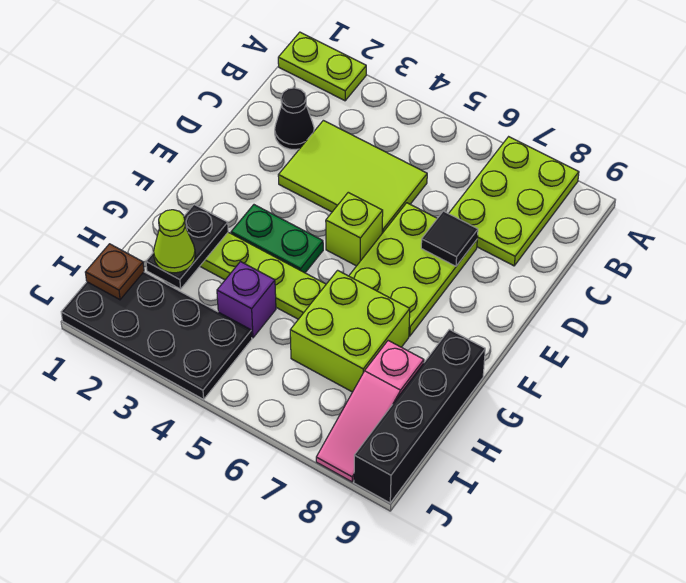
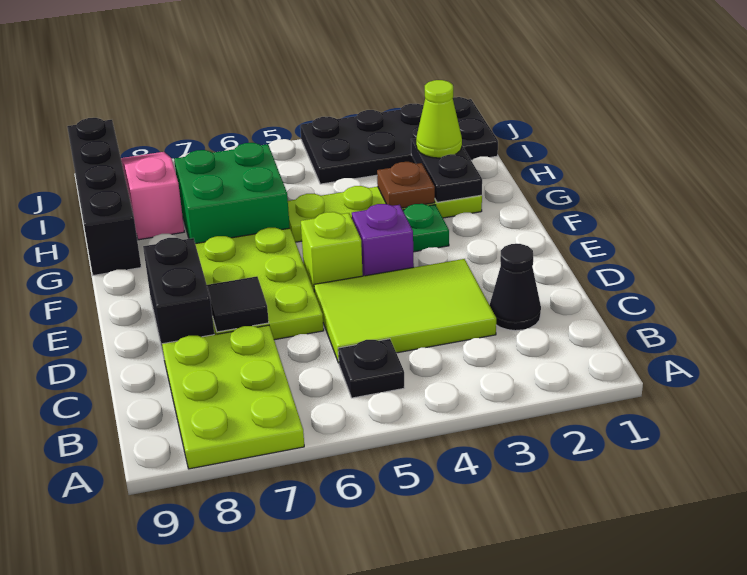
lime plate A1:A2 level 1 -> none
none -> black plate B5 level 1
none -> black brick D8:E8 level 1
lime brick G6:H7 level 1 -> green brick G6:H7 level 1
purple brick H4 level 1 -> purple brick E4 level 1
brown plate I1 level 2 -> brown plate G3 level 2

